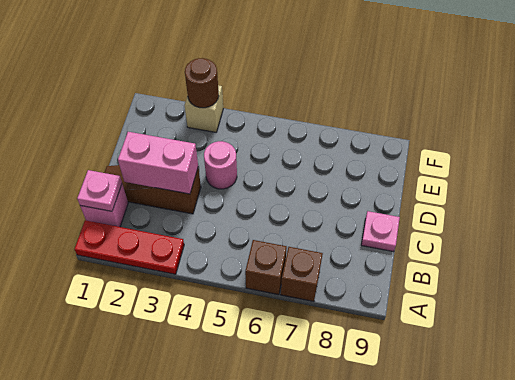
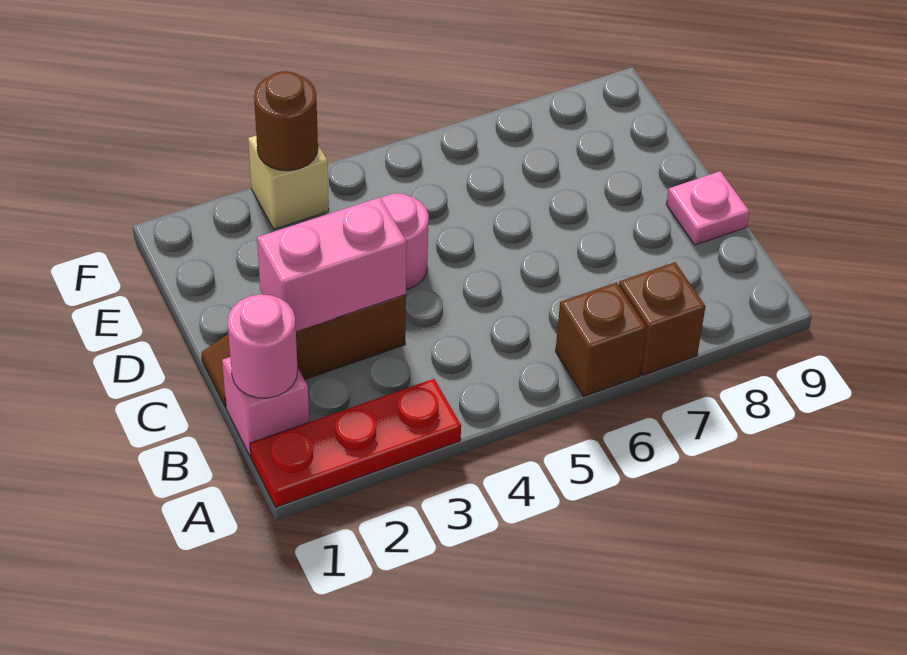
pink plate B1 level 2 -> pink round brick B1 level 2

